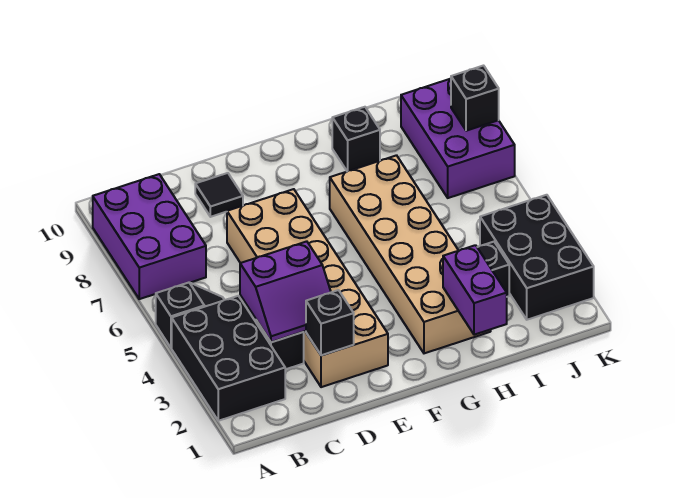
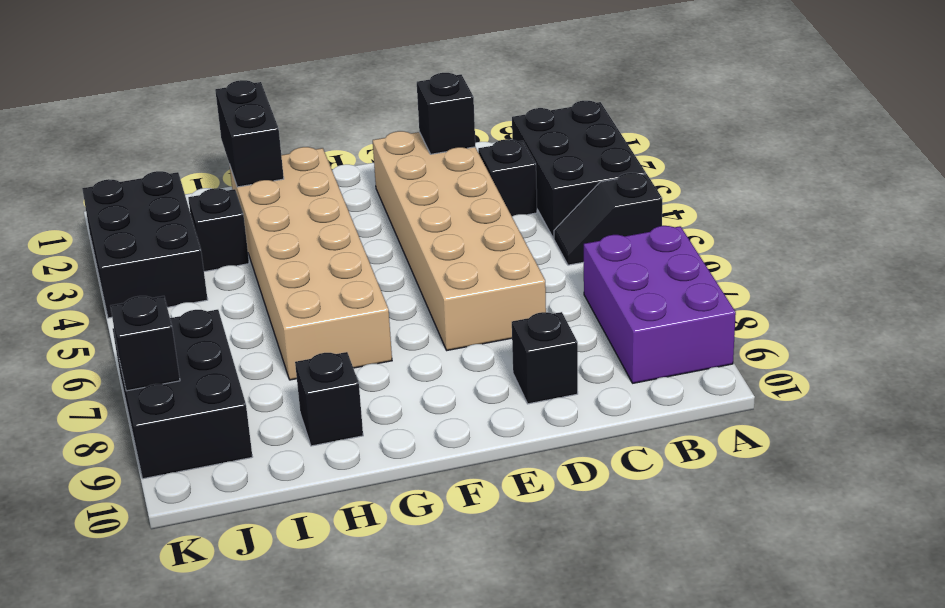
purple slope C3:D4 level 2 top 4 -> none
black tile D9 level 1 -> black brick D9 level 1
purple brick H1:H2 level 2 -> black brick H1:H2 level 2
purple brick J7:K9 level 1 -> black brick J7:K9 level 1

